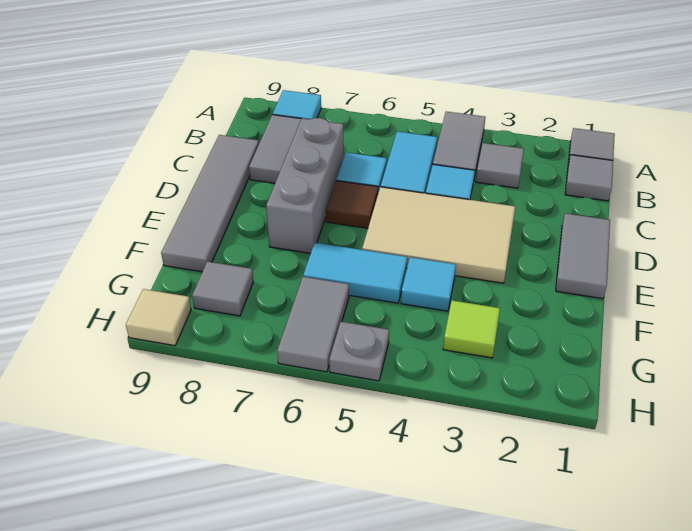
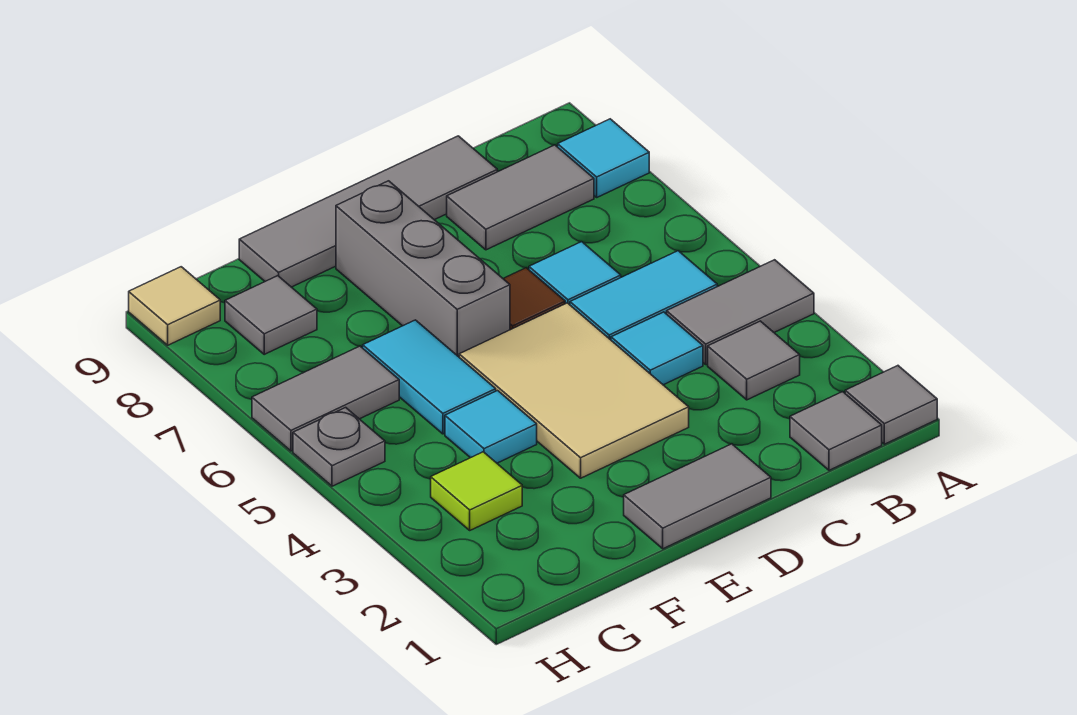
grey brick C7:E7 level 1 -> grey brick E6:E8 level 1

